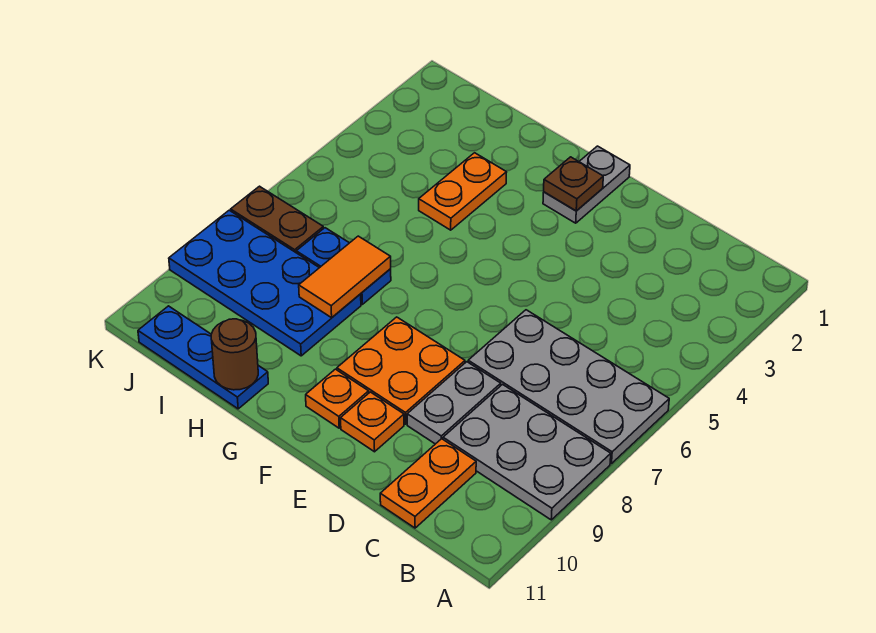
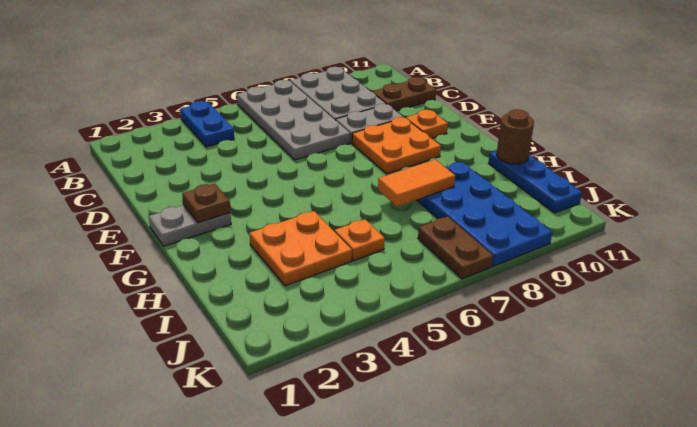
orange plate C10:C11 level 1 -> brown plate C10:C11 level 1
orange plate F10 level 1 -> orange plate I5 level 1
orange plate H3:H4 level 1 -> orange plate H3:I4 level 1
blue plate H7:I7 level 1 -> blue plate A4:B4 level 1

